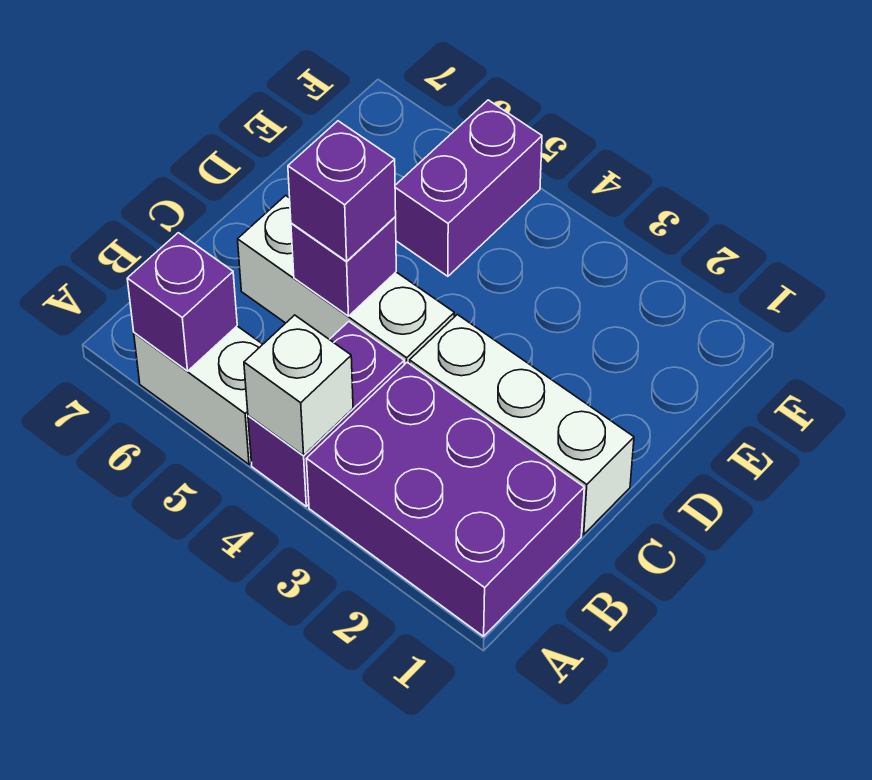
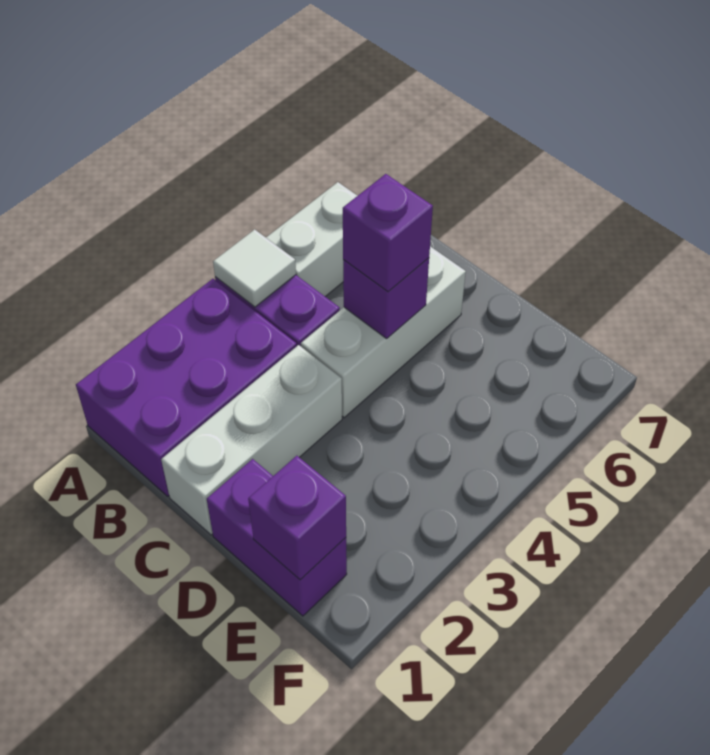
white brick A4 level 2 -> white tile A4 level 2
purple brick A6 level 2 -> purple brick E1 level 2
purple brick E5:F5 level 1 -> purple brick D1:E1 level 1

